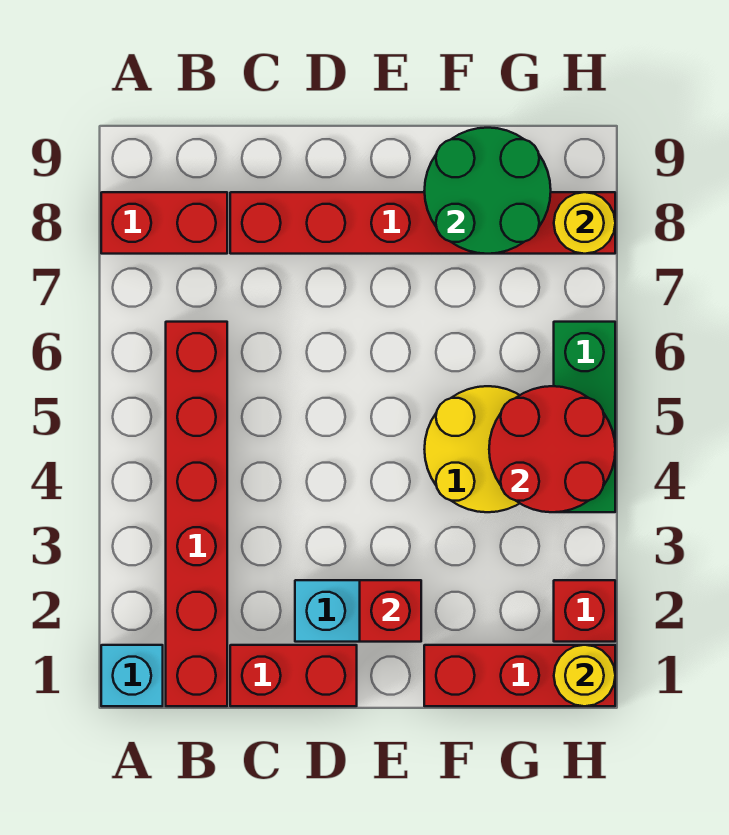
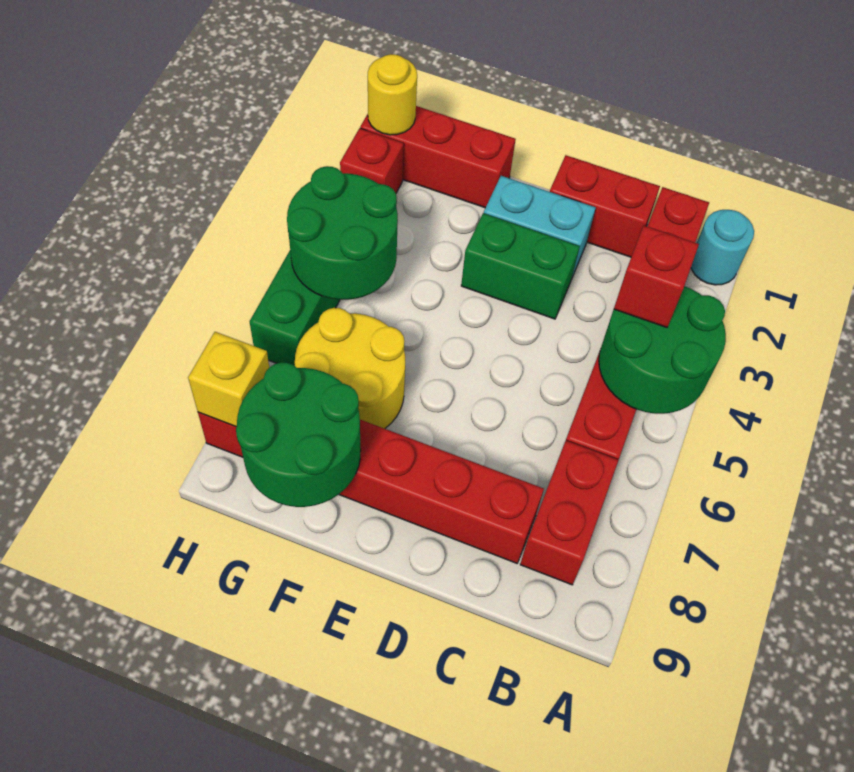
cyan brick A1 level 1 -> cyan round brick A1 level 1
none -> green round brick A4:B5 level 2
red brick A8:B8 level 1 -> red brick B7:B8 level 1
none -> green brick D3:E3 level 1
red brick E2 level 2 -> red brick B4 level 3
yellow round brick F4:G5 level 1 -> yellow round brick F6:G7 level 1
red round brick G4:H5 level 2 -> green round brick G4:H5 level 2
yellow round brick H8 level 2 -> yellow brick H8 level 2

